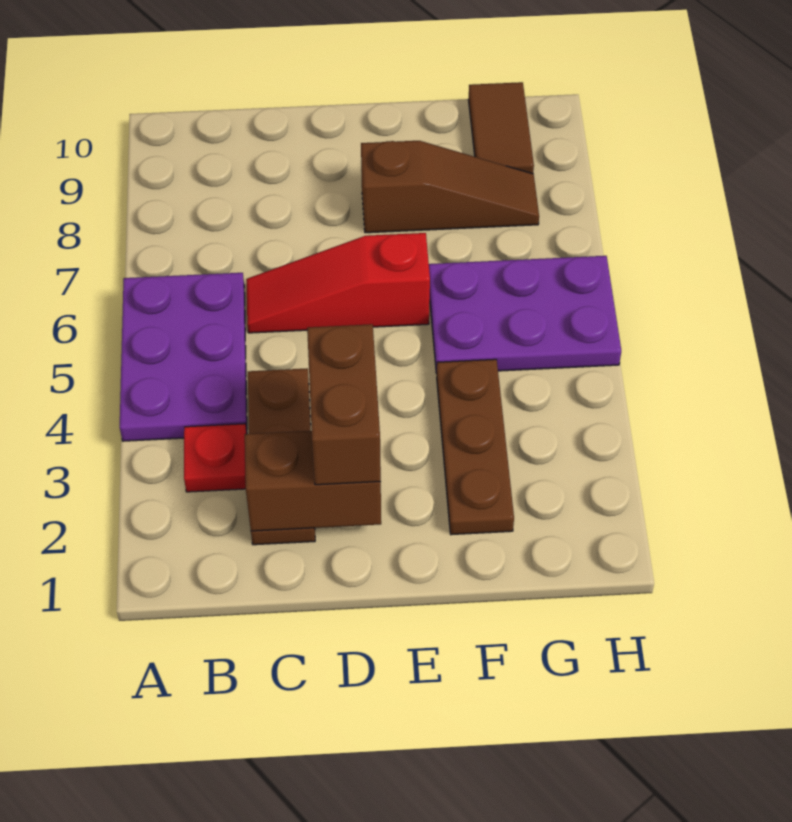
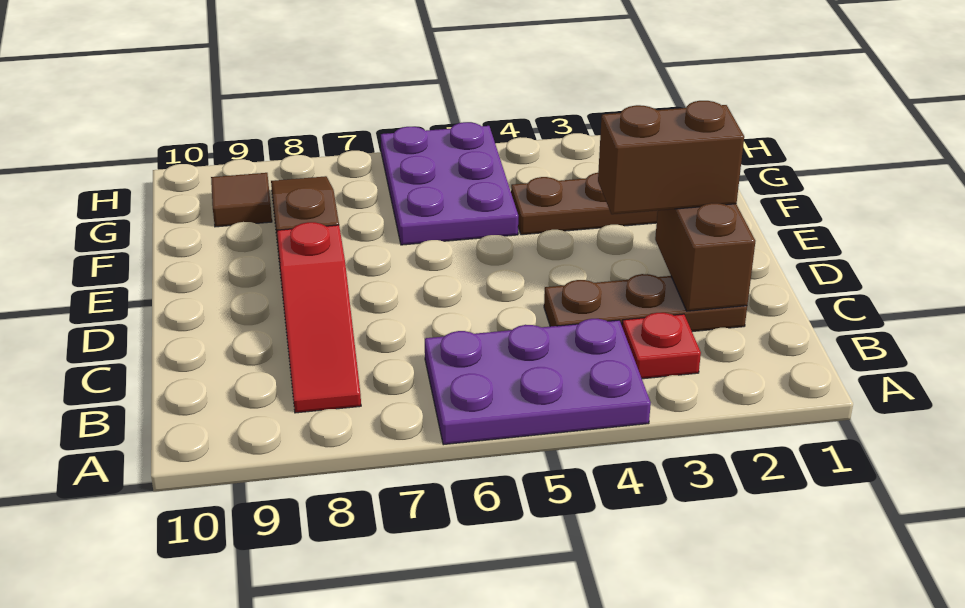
red slope C6:E6 level 1 top E -> red slope B8:D8 level 1 top D
brown tile G9:G10 level 1 -> brown tile G9 level 1

